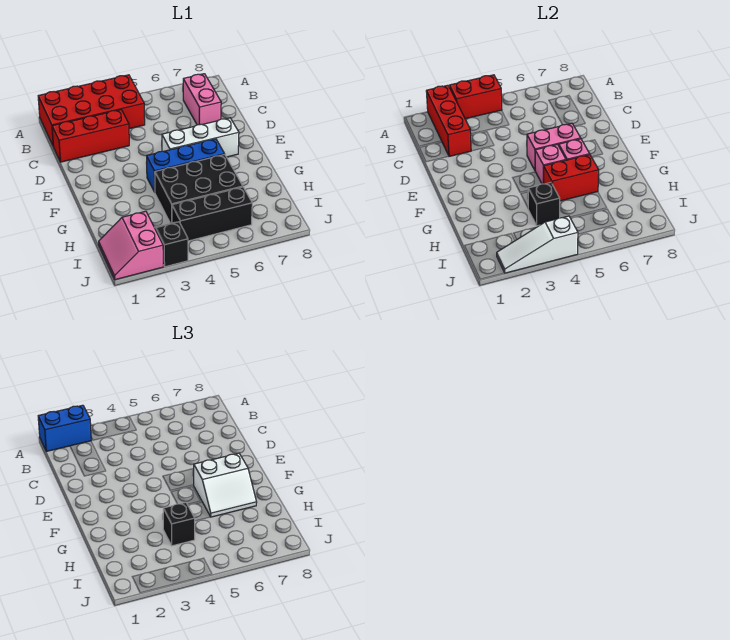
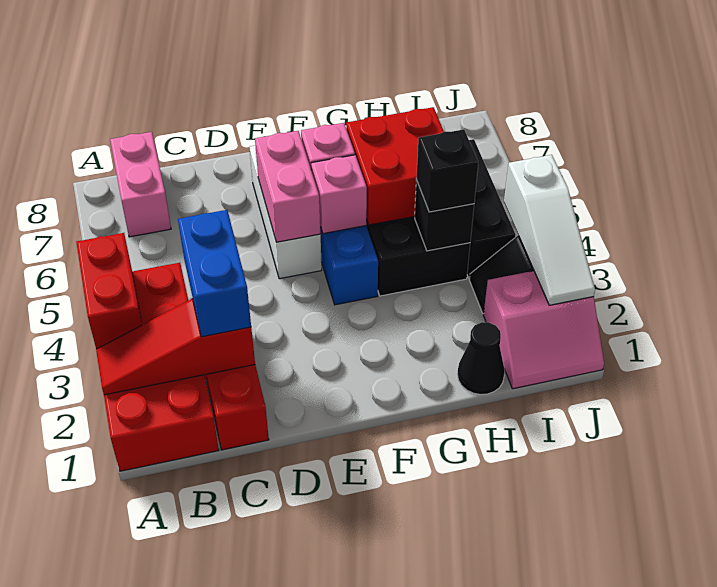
blue brick A1:A2 level 3 -> blue brick C2:C3 level 3
red brick A2:C2 level 2 -> red slope A2:C2 level 2 top C
pink brick B7:C7 level 1 -> pink brick B7:B8 level 1
white slope F6:G7 level 3 top F -> none
red brick G5:G6 level 2 -> red brick G5:H6 level 2
none -> black cone H1 level 1

